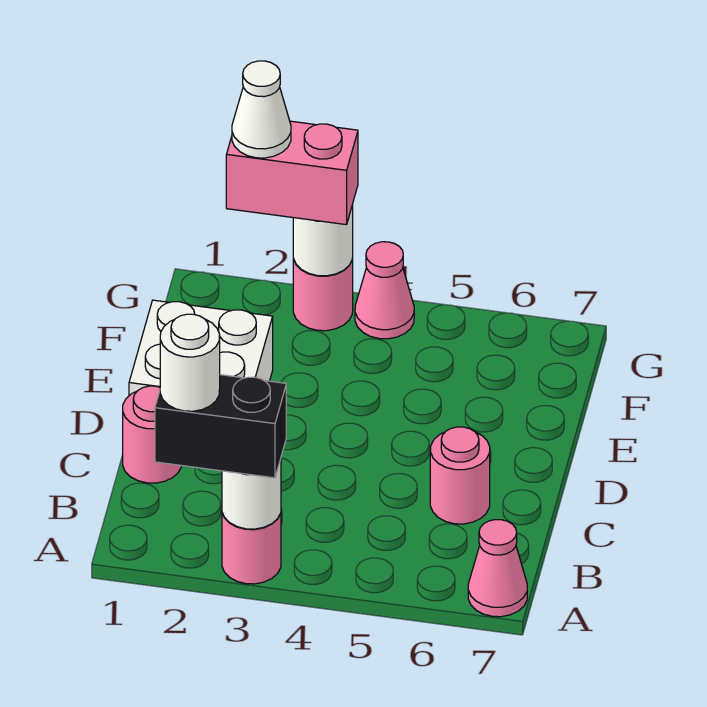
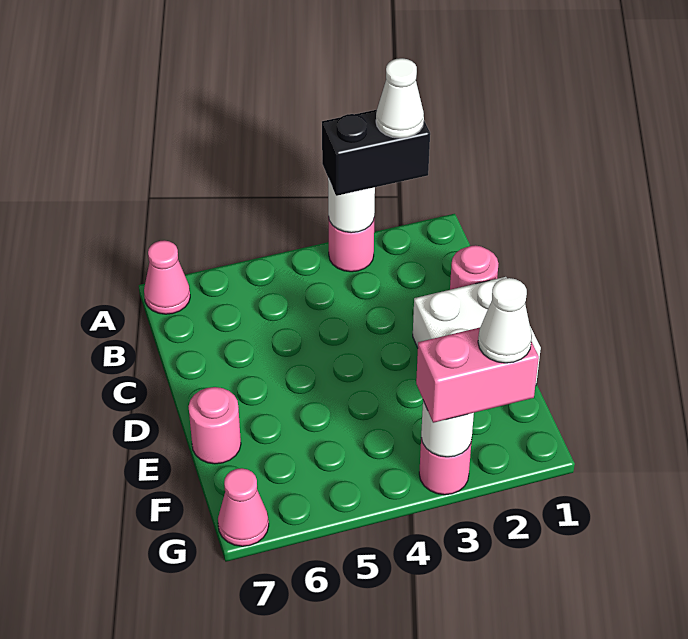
white round brick A2 level 4 -> white cone A2 level 4
pink round brick C6 level 1 -> pink round brick E7 level 1
pink cone G4 level 1 -> pink cone G7 level 1

